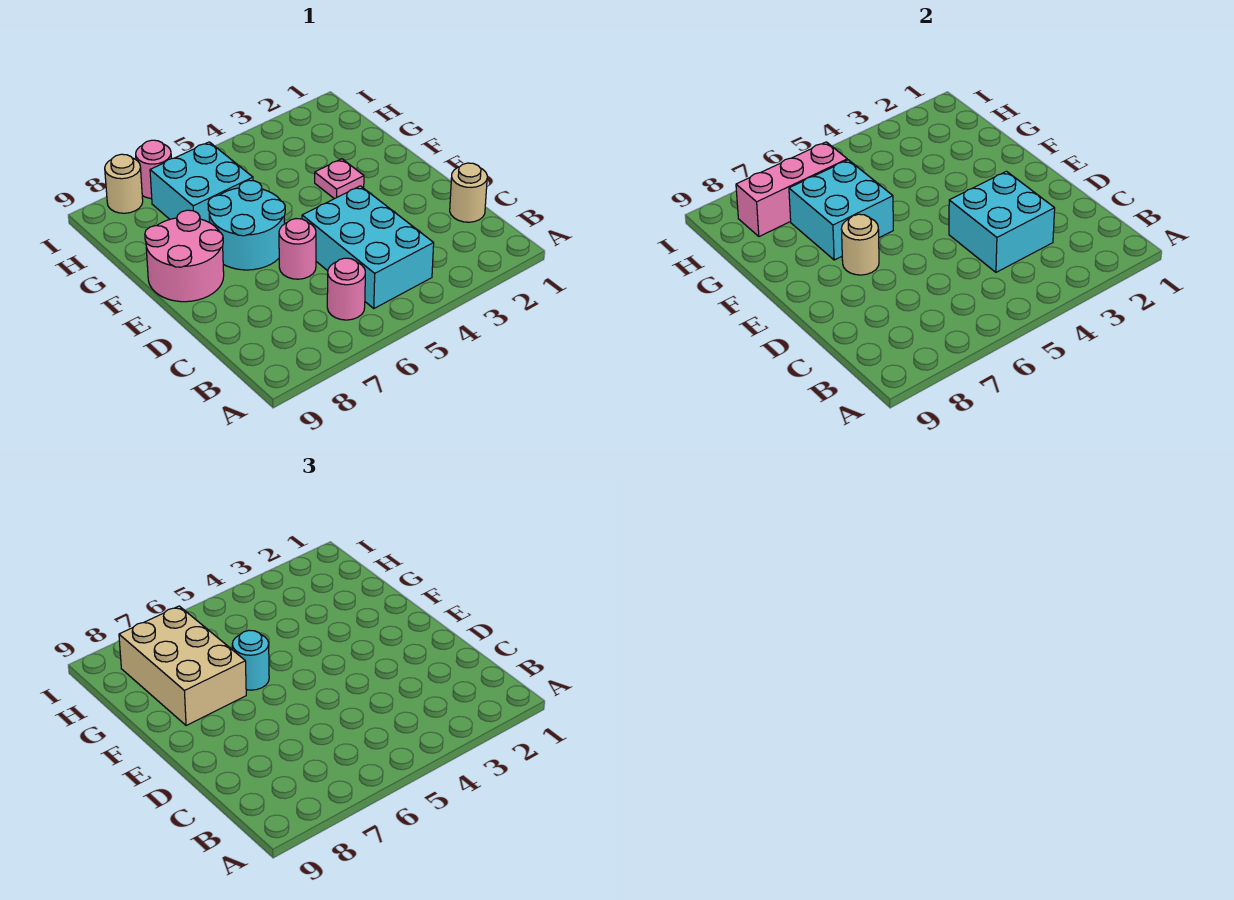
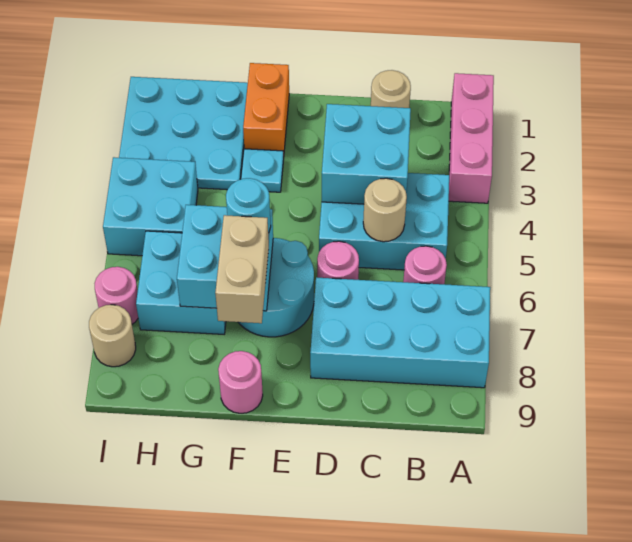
none -> cyan brick A7:D8 level 1
tan round brick E7 level 2 -> tan round brick C5 level 2
pink round brick E8:F9 level 1 -> pink round brick F9 level 1
none -> orange brick F1:F2 level 1
pink plate F3 level 1 -> cyan plate F3 level 1
tan brick F7:H8 level 3 -> tan brick F7:F8 level 3
none -> cyan plate G1:I3 level 1
none -> cyan brick H4:I5 level 1
pink brick H6:H8 level 2 -> pink brick A1:A3 level 1

